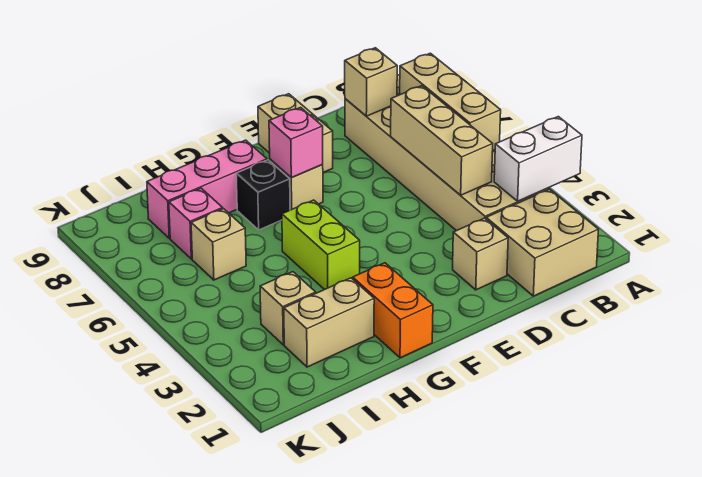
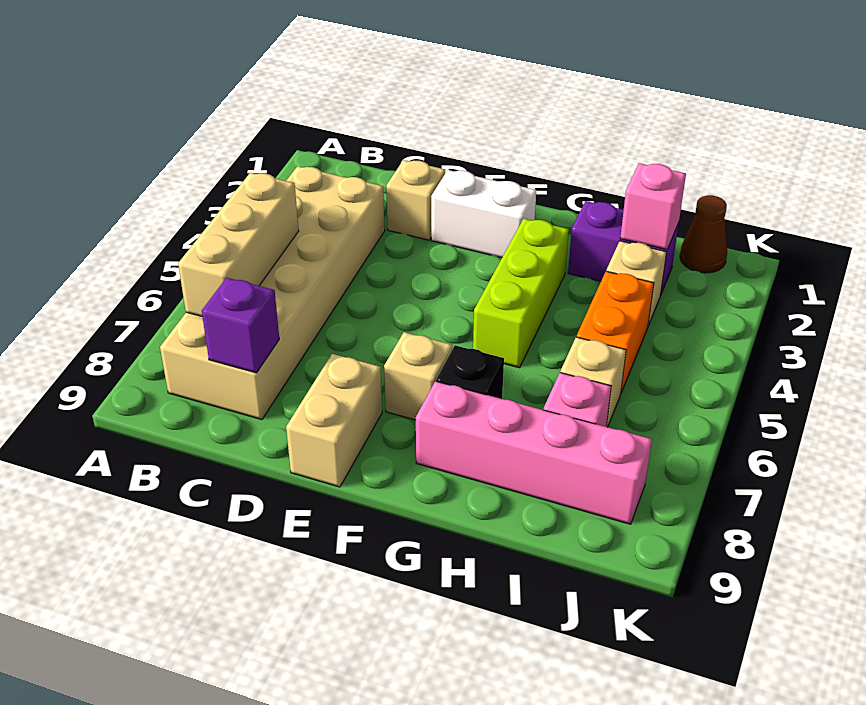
white brick A3:B3 level 2 -> white brick E2:F2 level 1
tan brick B1:C2 level 1 -> none
tan brick C4:C6 level 2 -> none
tan brick C8 level 2 -> purple brick C8 level 2
pink brick F7 level 2 -> pink brick I2 level 2
orange brick G1:G2 level 1 -> orange brick I4:I5 level 1
lime brick G4:G5 level 1 -> lime brick G3:G5 level 1
pink brick G8:I8 level 1 -> pink brick G8:J8 level 1
tan brick H2:I2 level 1 -> purple brick H2:I2 level 1
none -> brown cone J1 level 1

